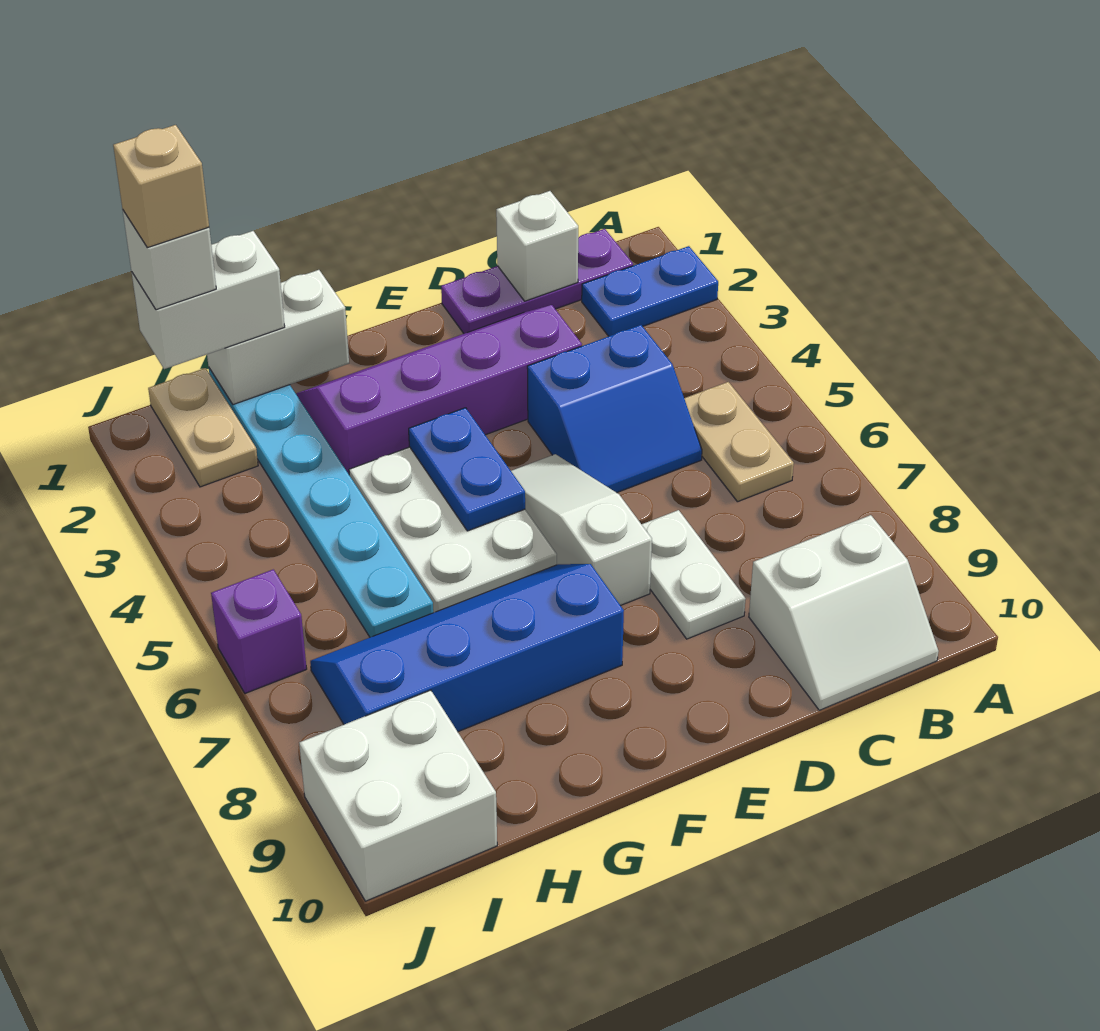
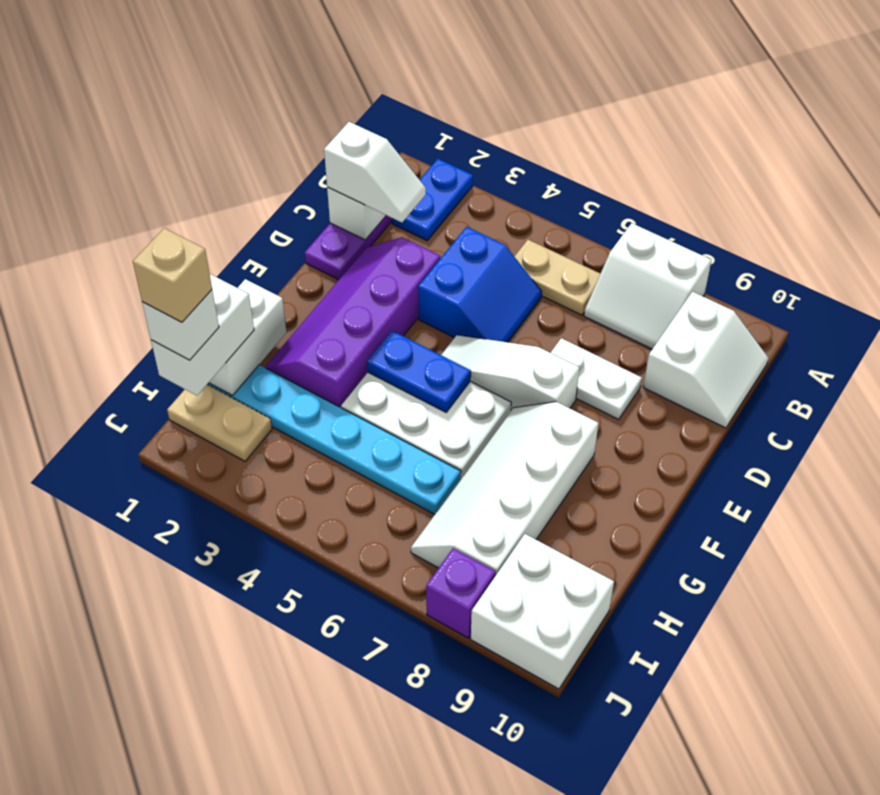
none -> white slope A7:B8 level 1 top A
none -> white slope C1:C2 level 3 top 1
blue slope F7:I8 level 1 top 8 -> white slope F7:I8 level 1 top 8
purple brick J6 level 1 -> purple brick J8 level 1

